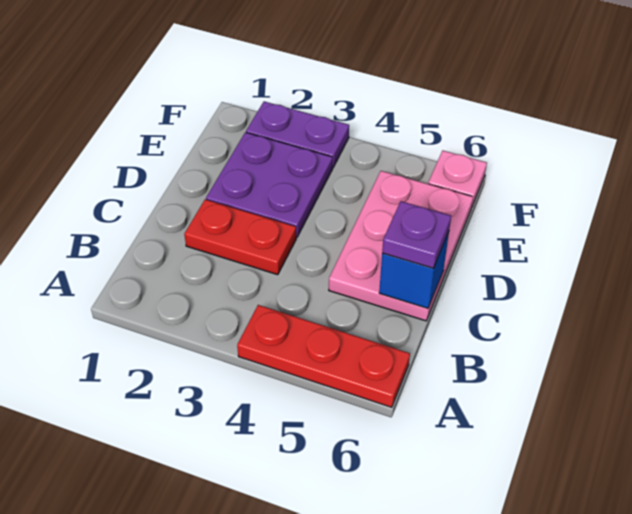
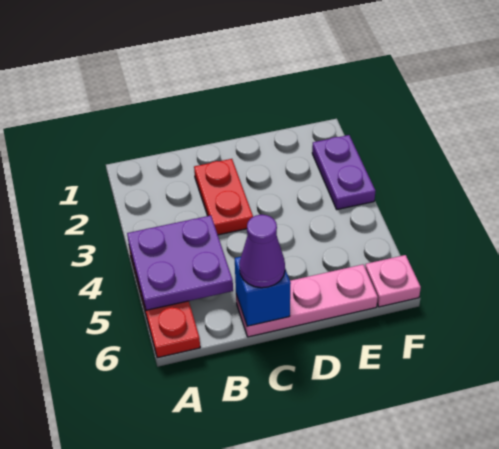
pink plate C5:E6 level 1 -> pink plate C6:E6 level 1
purple plate C6 level 3 -> purple cone C6 level 3
purple plate D2:E3 level 1 -> purple plate A4:B5 level 2

